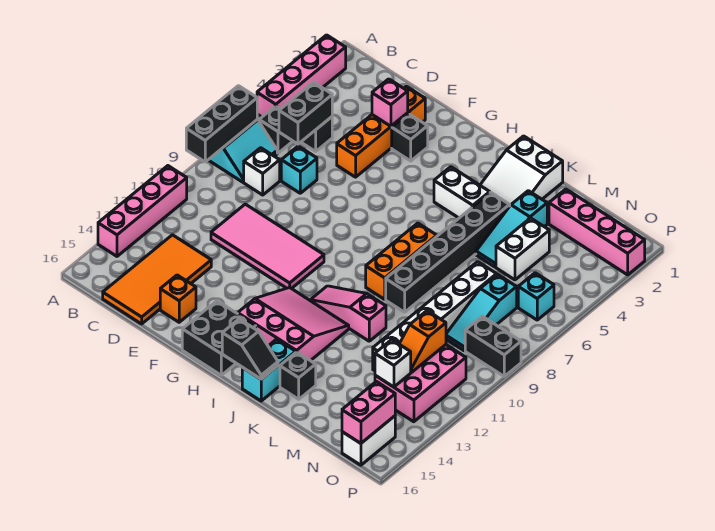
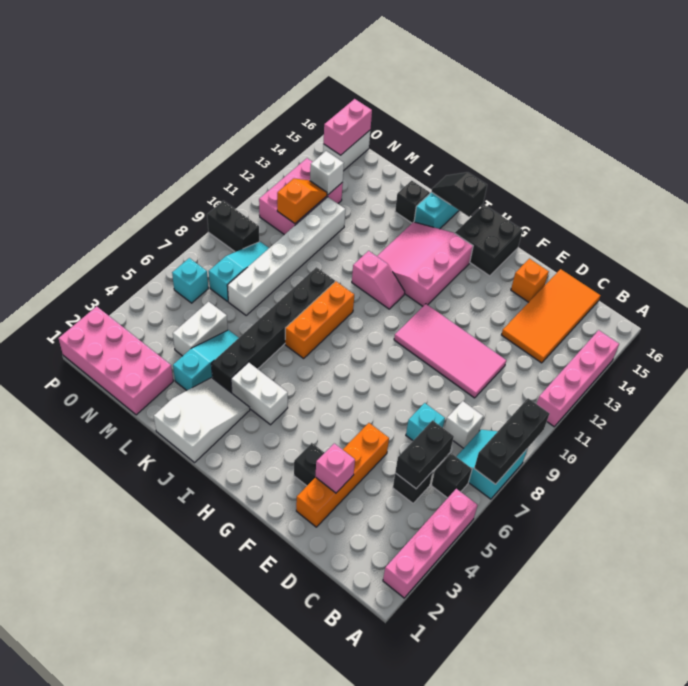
pink slope H12:J14 level 1 top 14 -> pink slope H12:J14 level 1 top H
pink slope I11:K11 level 1 top K -> pink slope I11:J11 level 1 top J
pink brick M2:P2 level 1 -> pink brick M1:P2 level 1

